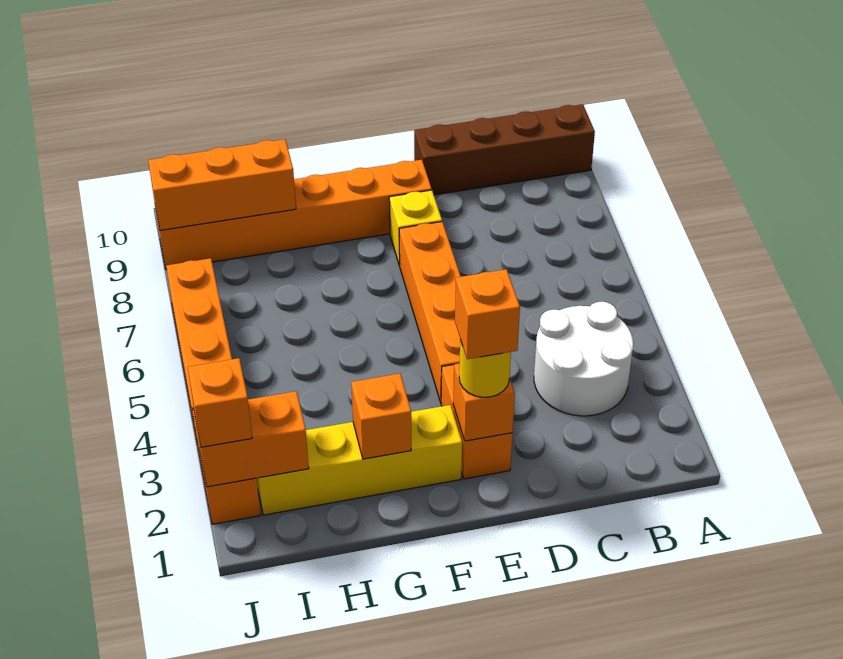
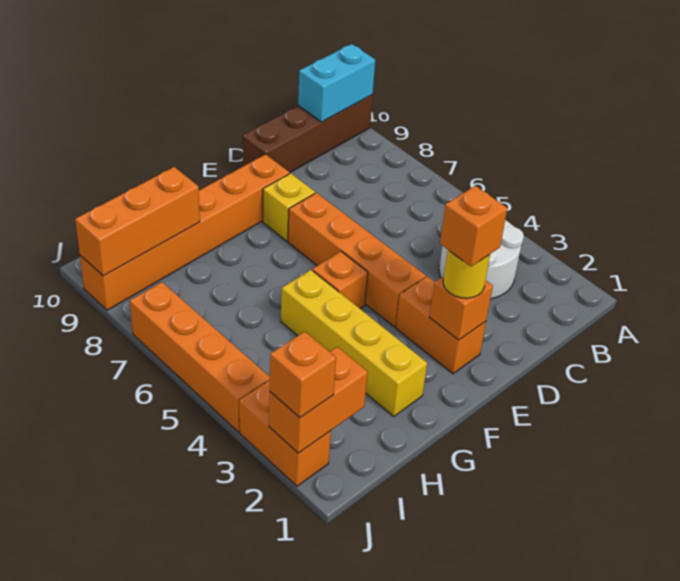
none -> cyan brick A10:B10 level 2
yellow brick F2:I2 level 1 -> yellow brick G2:G5 level 1
orange brick G2 level 2 -> orange brick F5 level 1

